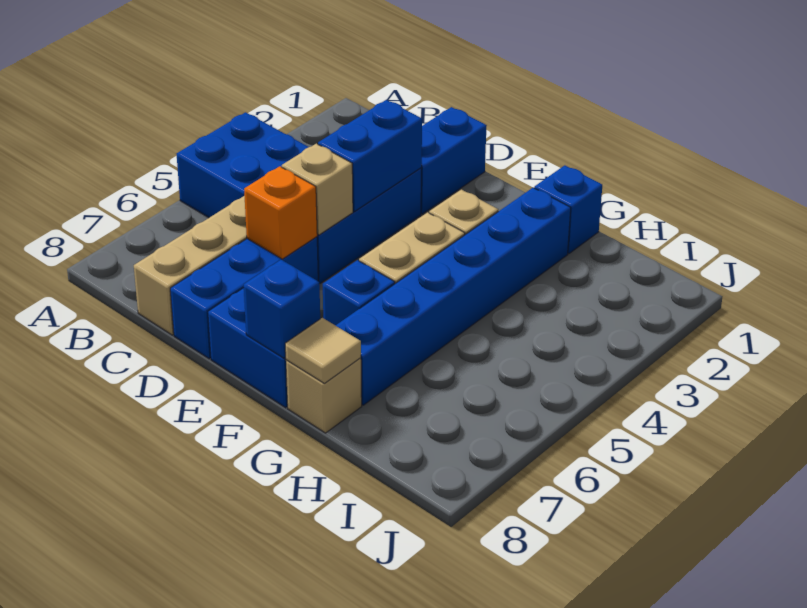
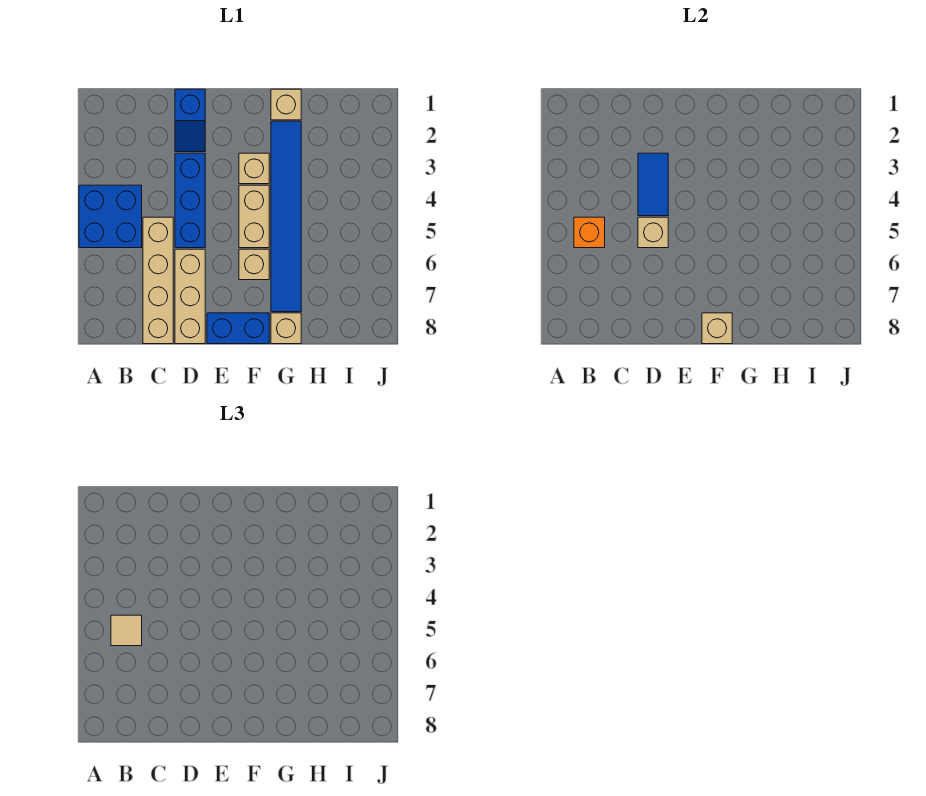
blue brick D1:D2 level 1 -> blue slope D1:D2 level 1 top 1
blue brick D3:D4 level 2 -> blue tile D3:D4 level 2
blue brick D6:D8 level 1 -> tan brick D6:D8 level 1
orange brick D6 level 2 -> orange brick B5 level 2
blue brick F6 level 1 -> tan brick F6 level 1
blue brick F8 level 2 -> tan brick F8 level 2
blue brick G1 level 1 -> tan brick G1 level 1
blue brick G2:G7 level 1 -> blue tile G2:G7 level 1
tan tile G8 level 2 -> tan tile B5 level 3

